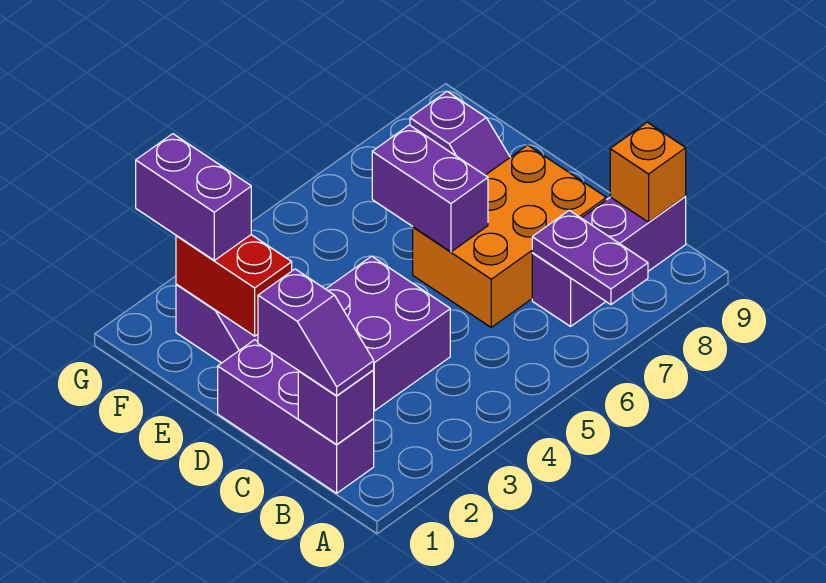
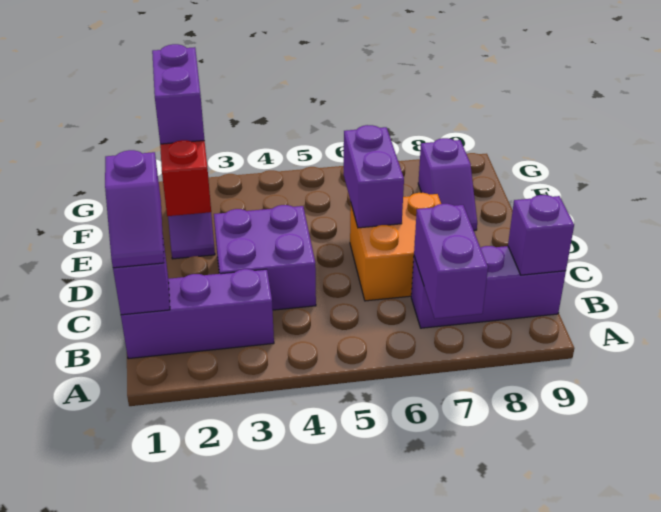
purple plate A7:B7 level 2 -> purple brick A7:B7 level 2
purple brick B1:D1 level 1 -> purple brick B1:B3 level 1
orange brick B9 level 2 -> purple brick B9 level 2
orange brick C6:D8 level 1 -> orange brick C6:D7 level 1

